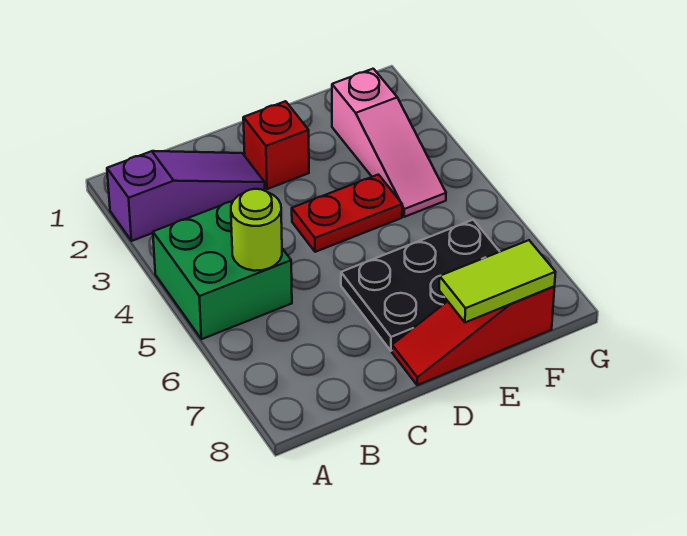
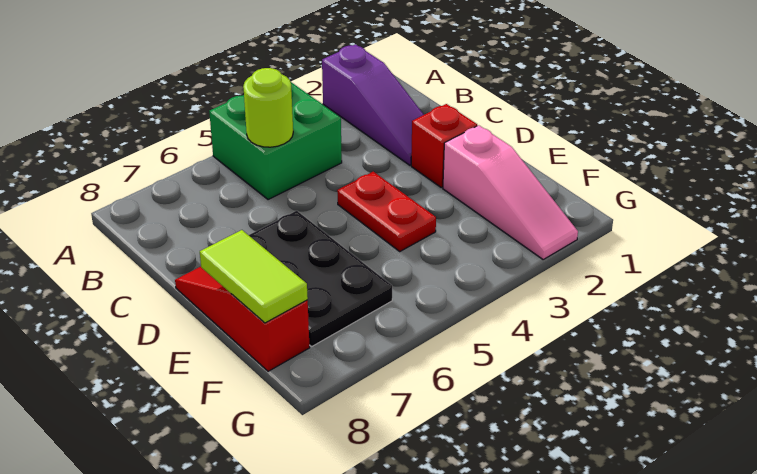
pink slope F2:F4 level 1 top 2 -> pink slope E2:G2 level 1 top E

